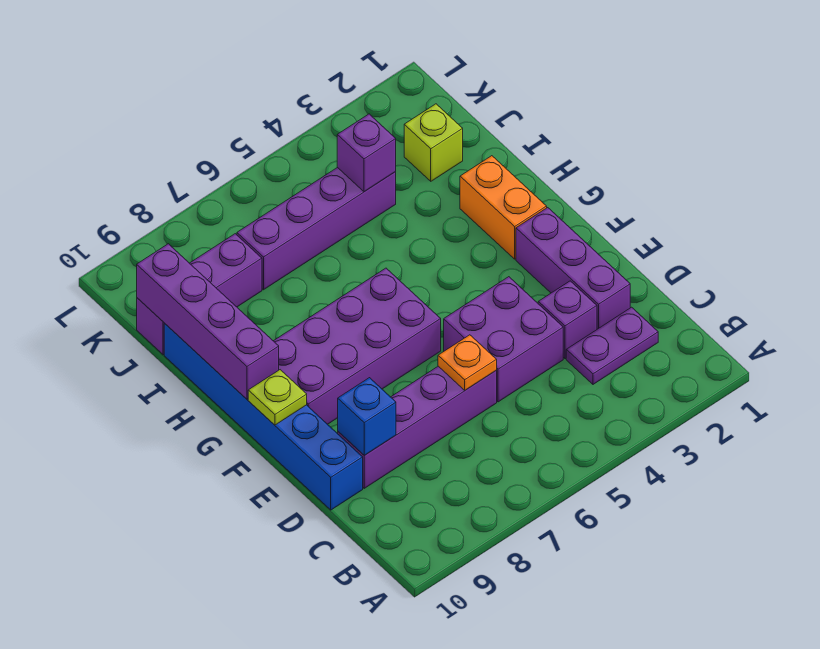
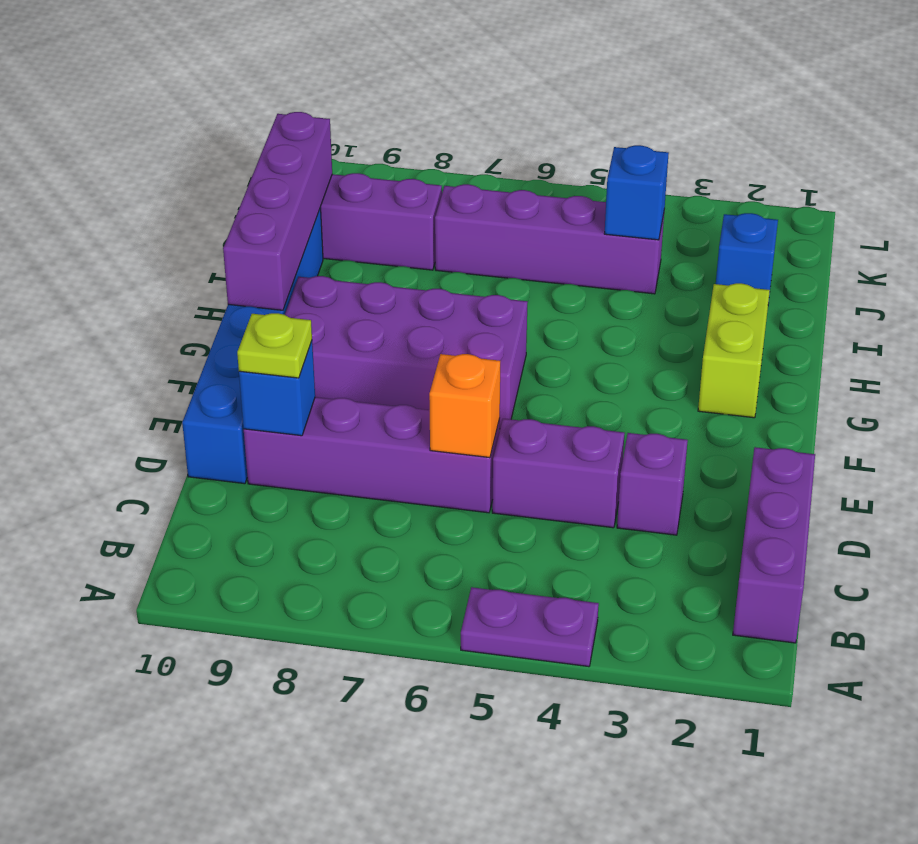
purple plate C2:C3 level 1 -> purple plate A4:A5 level 1
purple brick D2:F2 level 1 -> purple brick B1:D1 level 1
purple brick D4:E5 level 1 -> purple brick D4:D5 level 1
orange plate D6 level 2 -> orange brick D6 level 2
lime plate F10 level 2 -> lime plate D9 level 3
orange brick G2:H2 level 1 -> lime brick G2:H2 level 1
lime brick J2 level 1 -> blue brick J2 level 1
purple brick J4 level 2 -> blue brick J4 level 2

